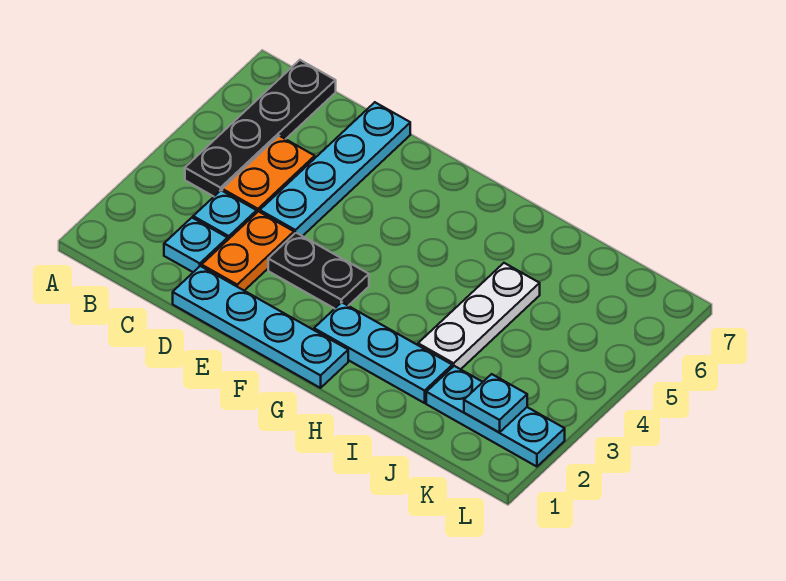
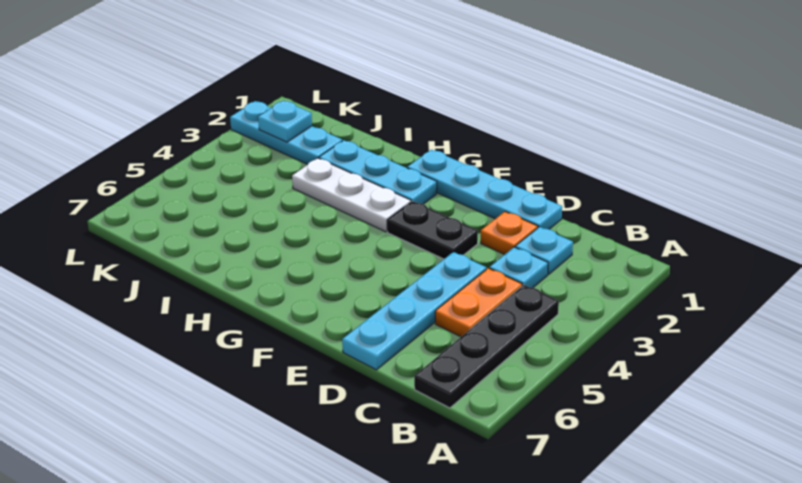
orange plate D2:D3 level 1 -> orange plate D2 level 1
white plate I3:I5 level 1 -> white plate G3:I3 level 1

